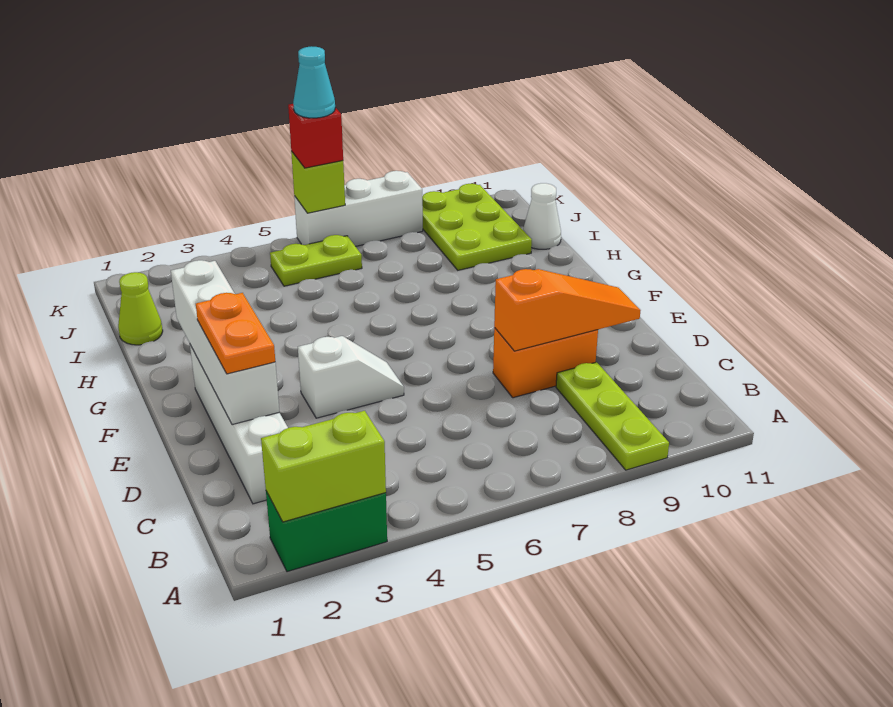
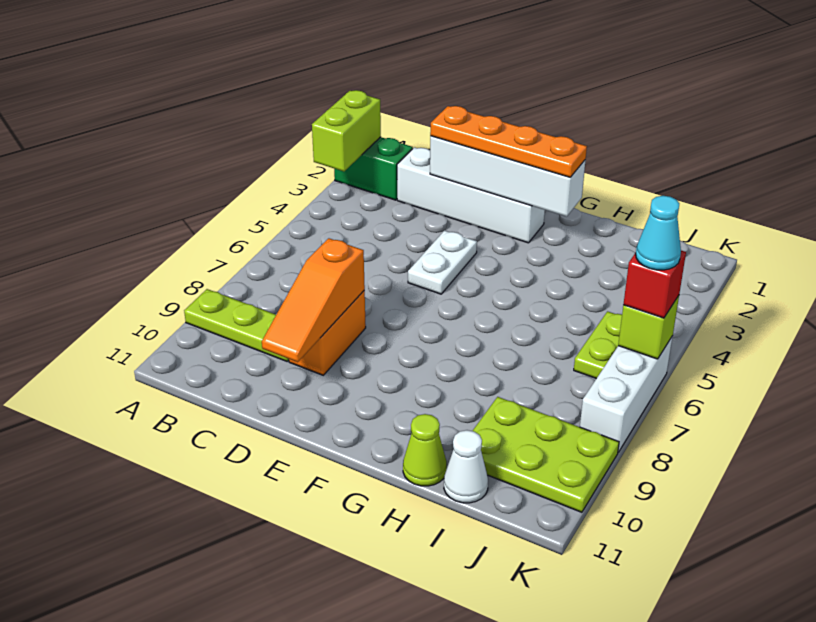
green brick A2:A3 level 1 -> green brick A2:B2 level 1
orange plate D2:E2 level 3 -> orange plate D2:G2 level 3
white slope E4:E5 level 1 top 4 -> white plate E4:E5 level 1
lime cone I1 level 1 -> lime cone H11 level 1

